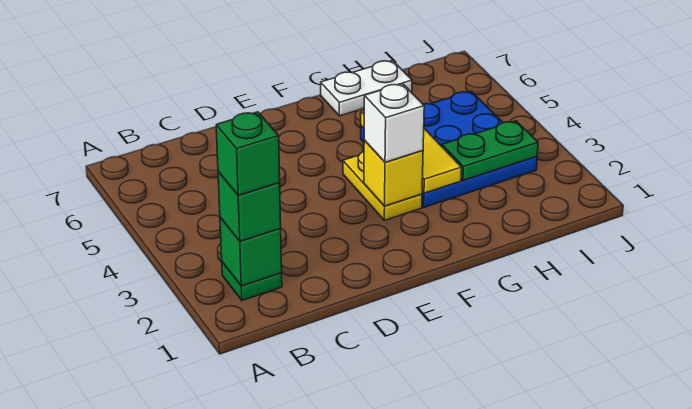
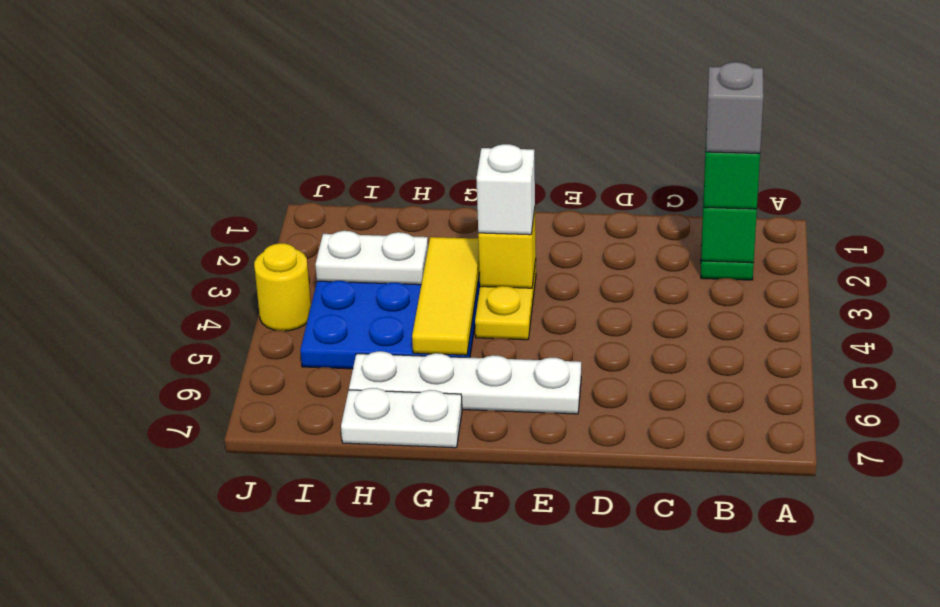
green brick B2 level 4 -> grey brick B2 level 4
none -> white plate E6:H6 level 1
green plate H3:I3 level 2 -> white plate H3:I3 level 2
none -> yellow round brick J4 level 1

